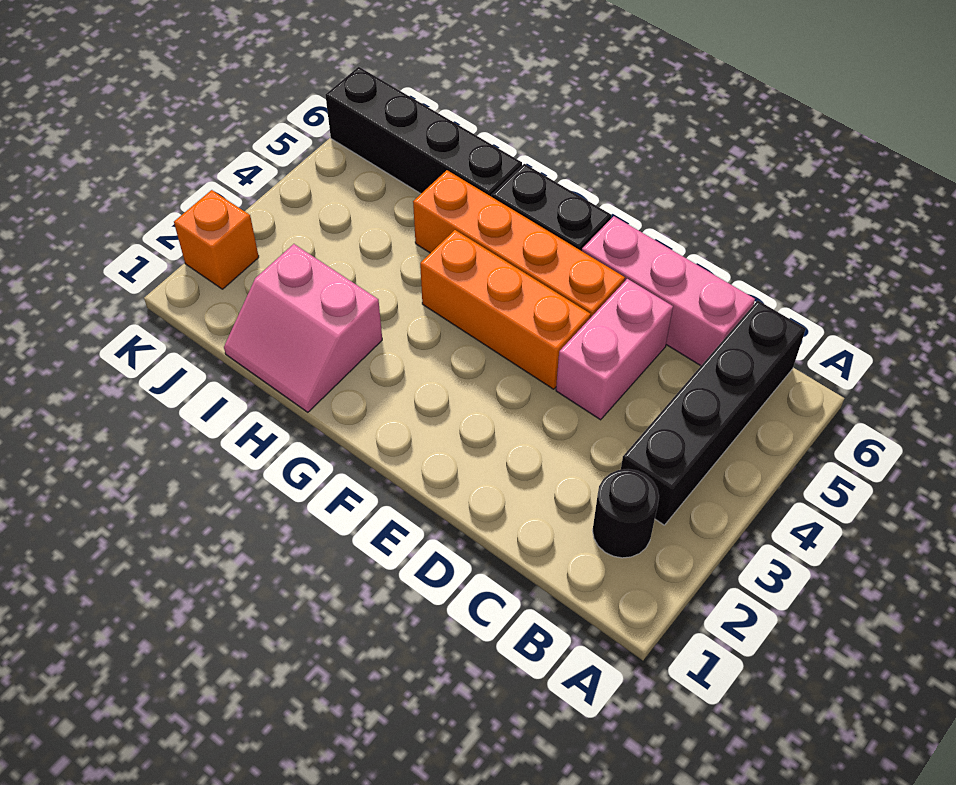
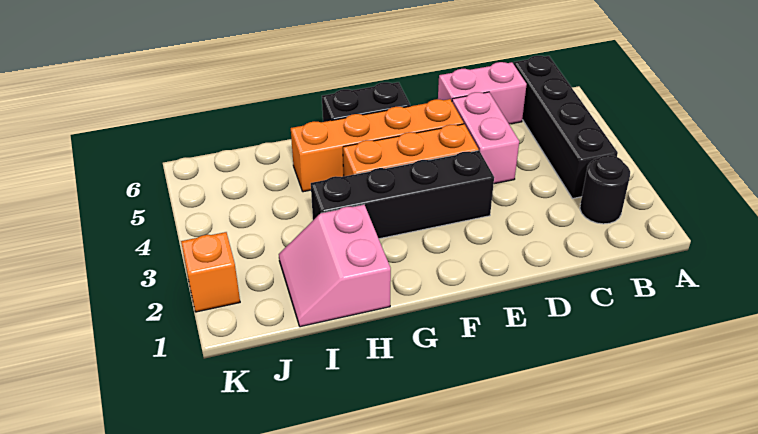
pink brick C6:E6 level 1 -> pink brick C6:D6 level 1
pink slope H1:I2 level 1 top 2 -> pink slope H1:I2 level 1 top H
black brick H6:K6 level 1 -> black brick E3:H3 level 1

